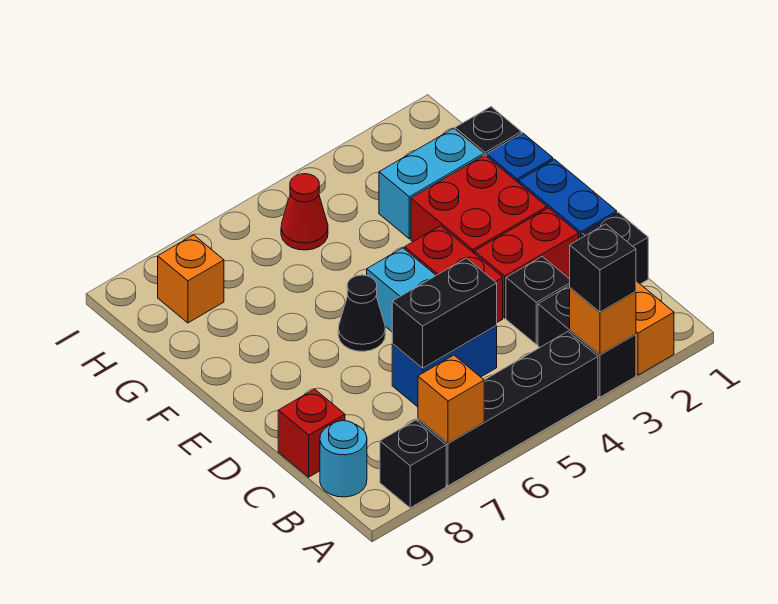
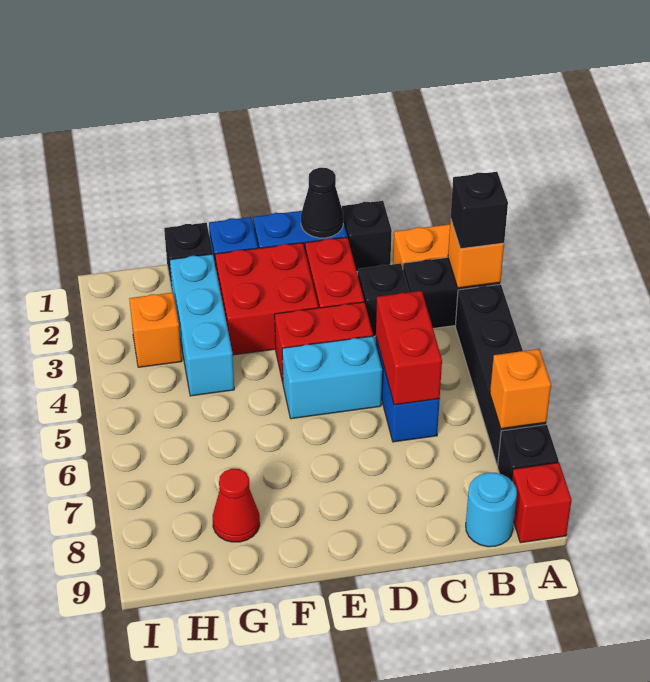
black brick C5:C6 level 2 -> red brick C5:C6 level 2
red brick C9 level 1 -> red brick A9 level 1
black cone E6 level 1 -> black cone D1 level 2
cyan brick G2:G3 level 1 -> cyan brick G2:G4 level 1
red cone H5 level 1 -> red cone G8 level 1
orange brick H8 level 1 -> orange brick H3 level 1

